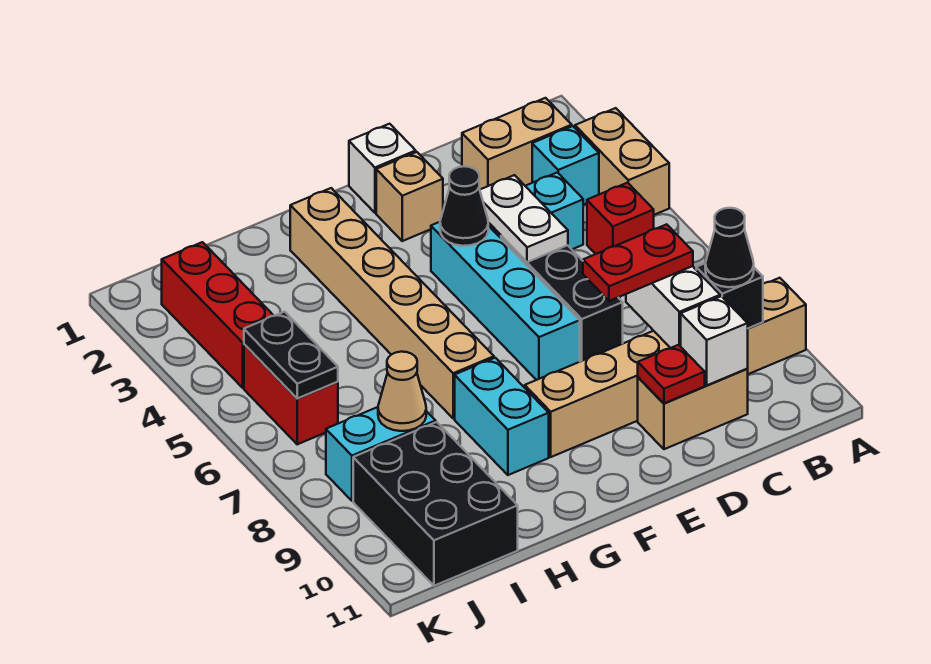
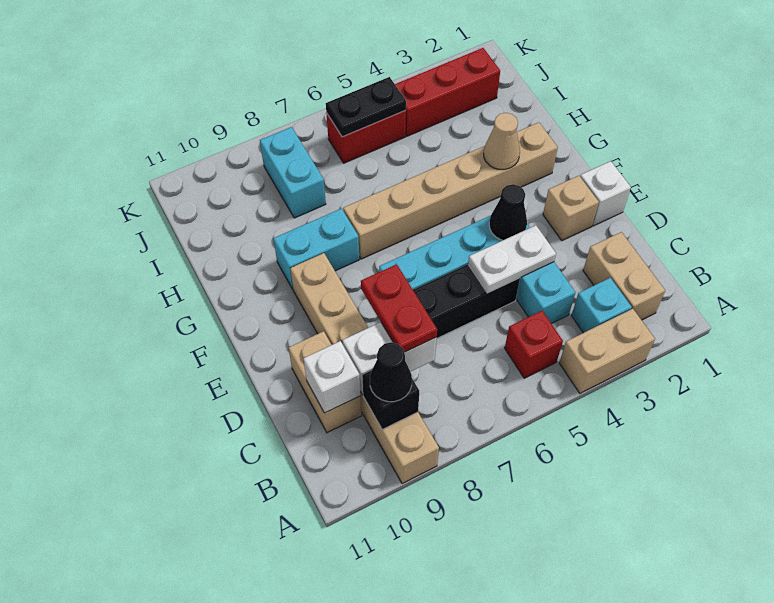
red plate D10 level 2 -> none
tan cone I8 level 2 -> tan cone G3 level 2
black brick I9:J11 level 1 -> none

